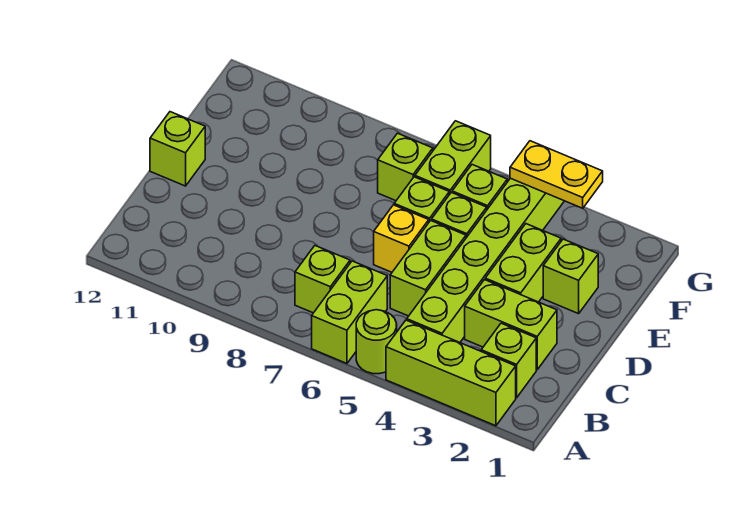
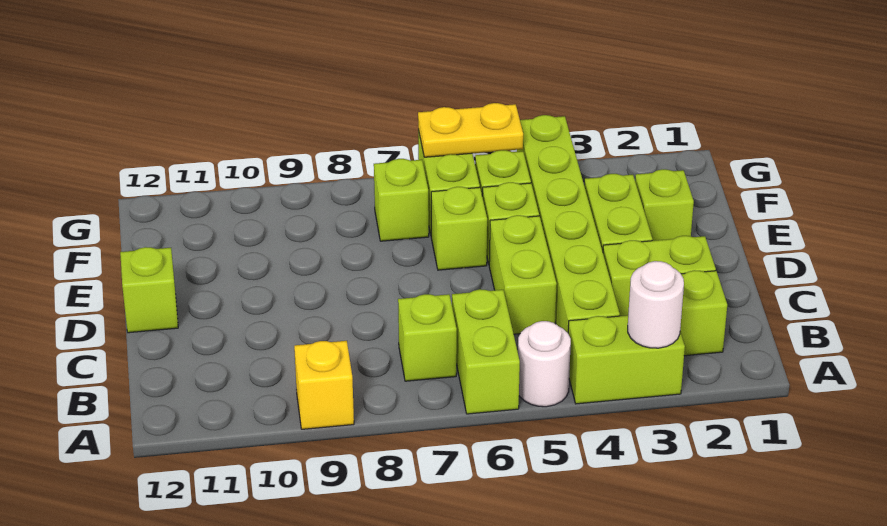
lime brick A2:A4 level 1 -> lime brick A3:A4 level 1
none -> white round brick A3 level 2
lime round brick A5 level 1 -> white round brick A5 level 1
yellow brick D6 level 1 -> yellow brick A9 level 1
yellow plate G3:G4 level 2 -> yellow plate G5:G6 level 2

